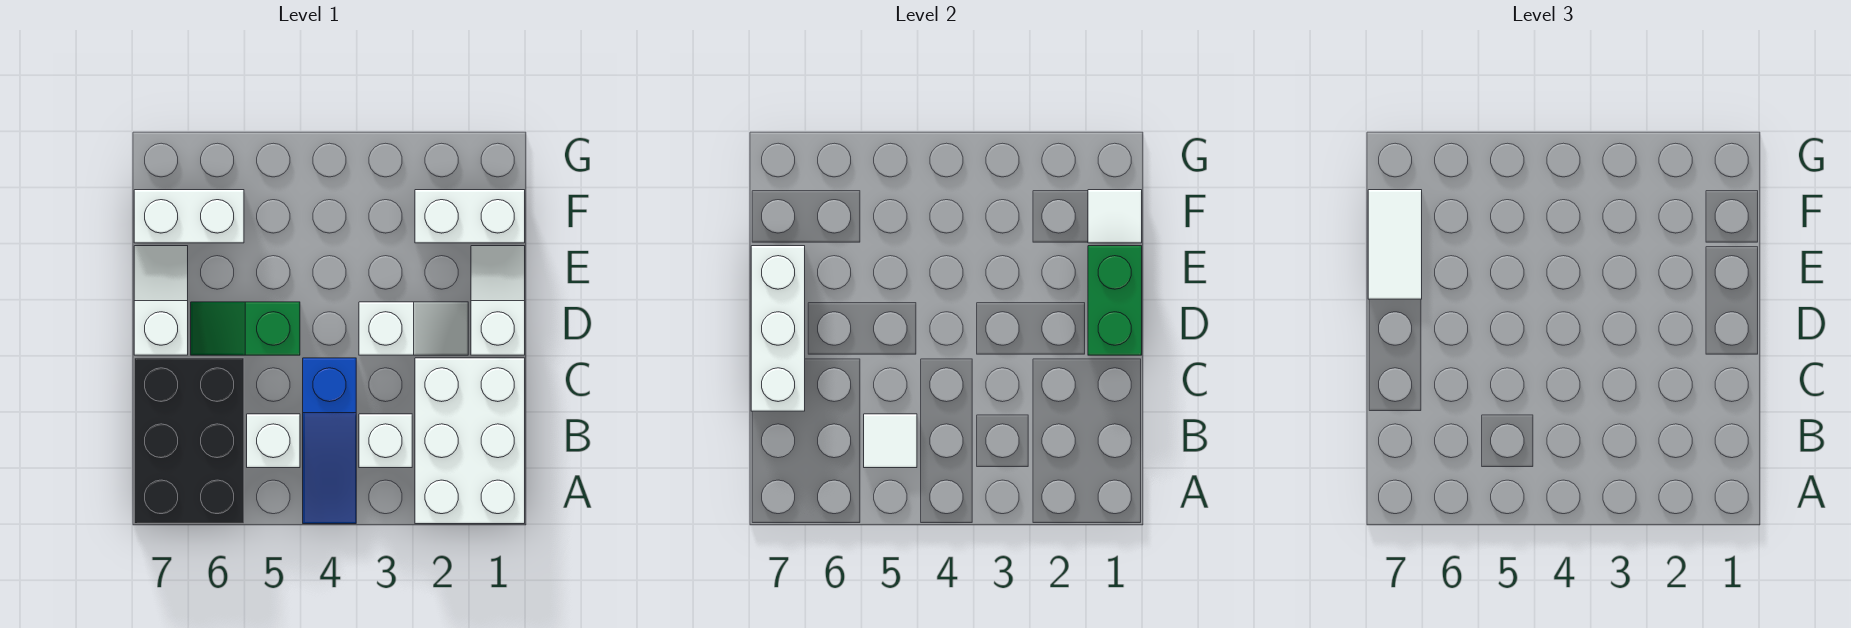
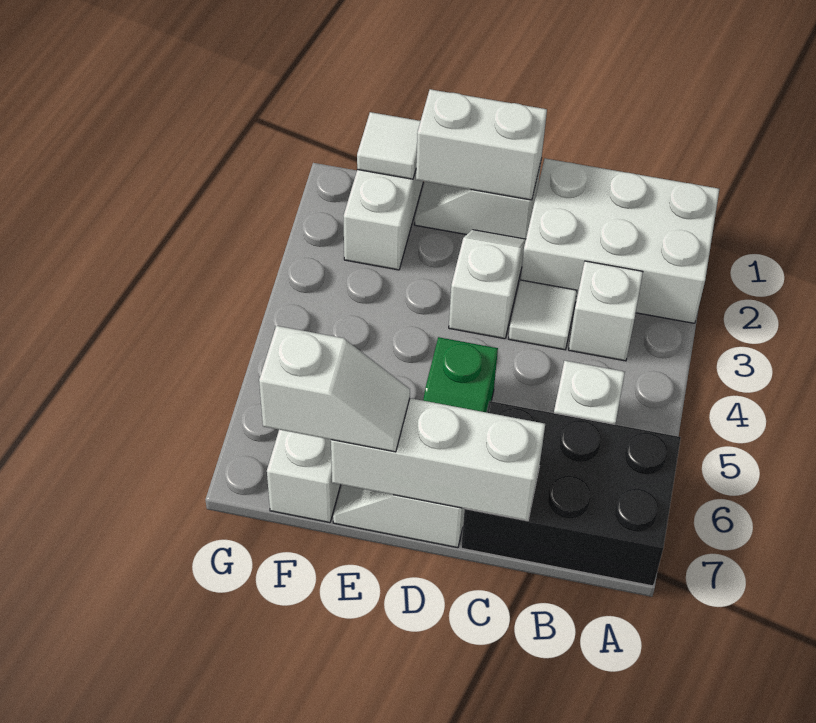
blue slope A4:C4 level 1 top C -> none
white tile B5 level 2 -> white tile C3 level 1
green brick D1:E1 level 2 -> white brick D1:E1 level 2
white tile E7:F7 level 3 -> white slope E7:F7 level 3 top F

